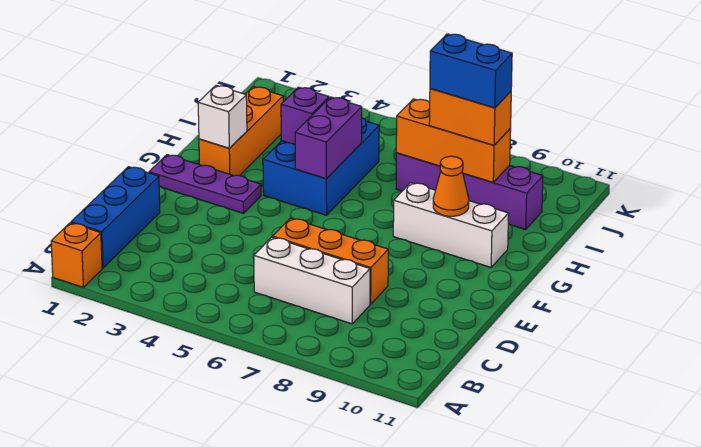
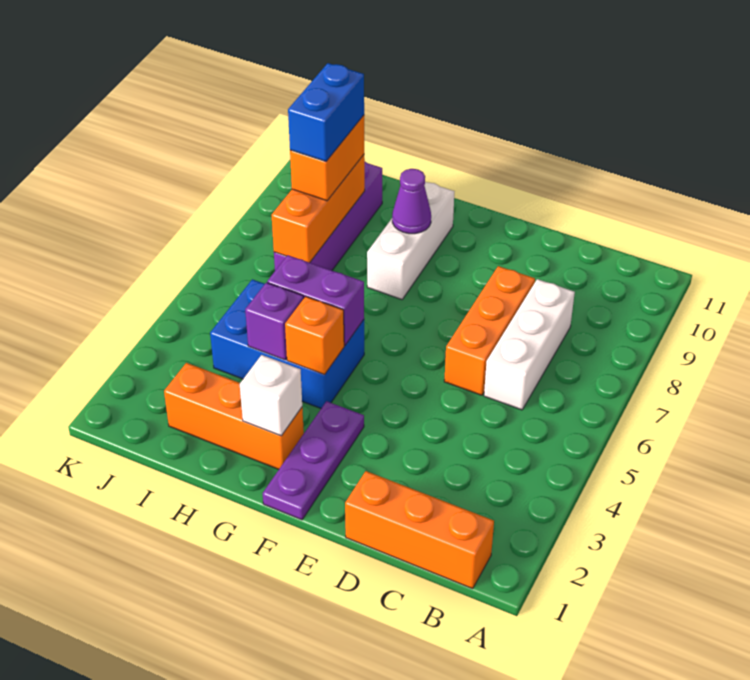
orange brick A1 level 1 -> orange brick G4 level 2
blue brick B1:D1 level 1 -> orange brick B1:D1 level 1
orange cone G9 level 2 -> purple cone G9 level 2

